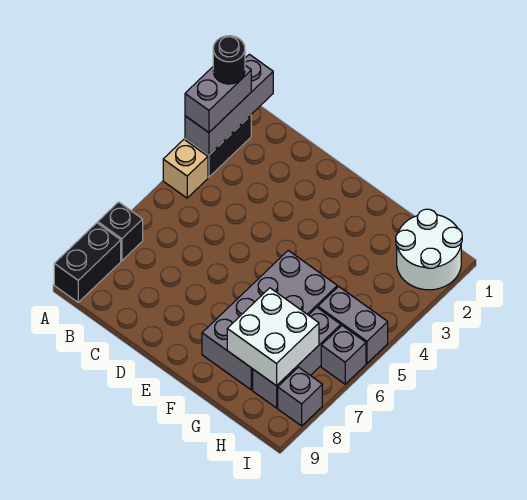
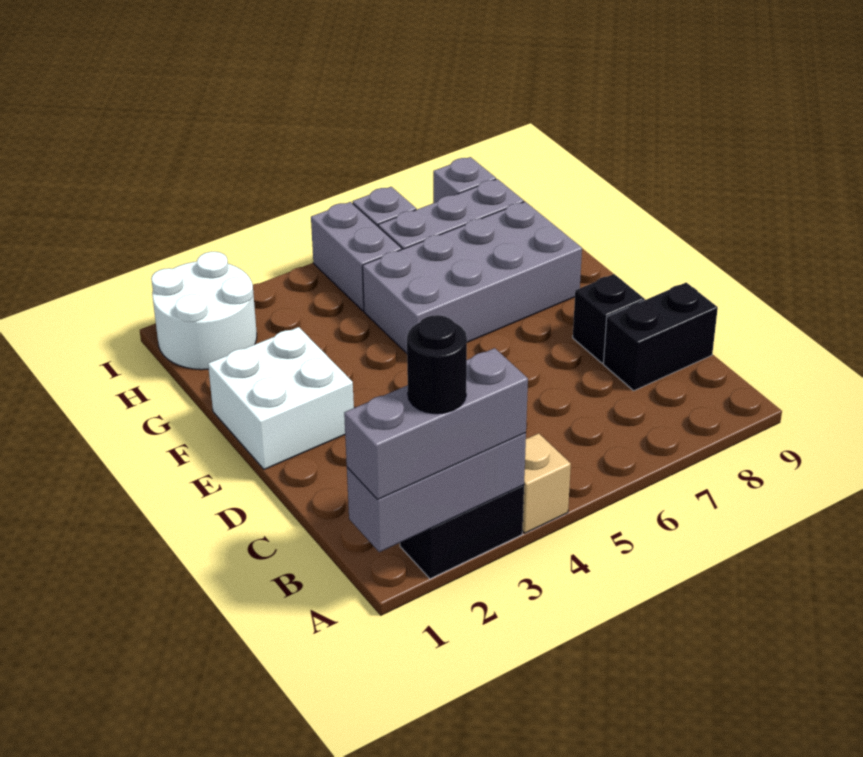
grey brick A2:A3 level 3 -> grey brick A1:A3 level 3
black brick A7 level 1 -> black brick D8 level 1
black brick A8:A9 level 1 -> black brick C8:C9 level 1
white brick G7:H8 level 2 -> white brick E1:F2 level 1

